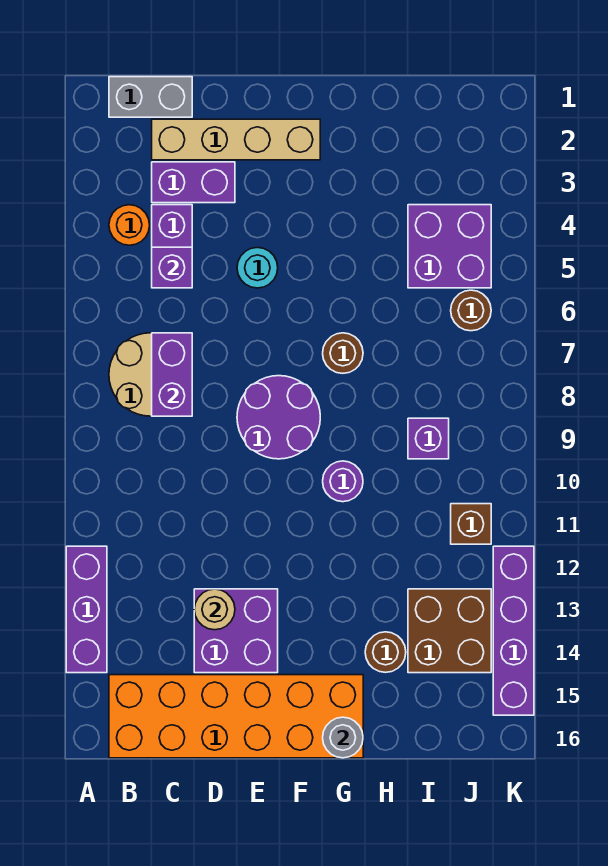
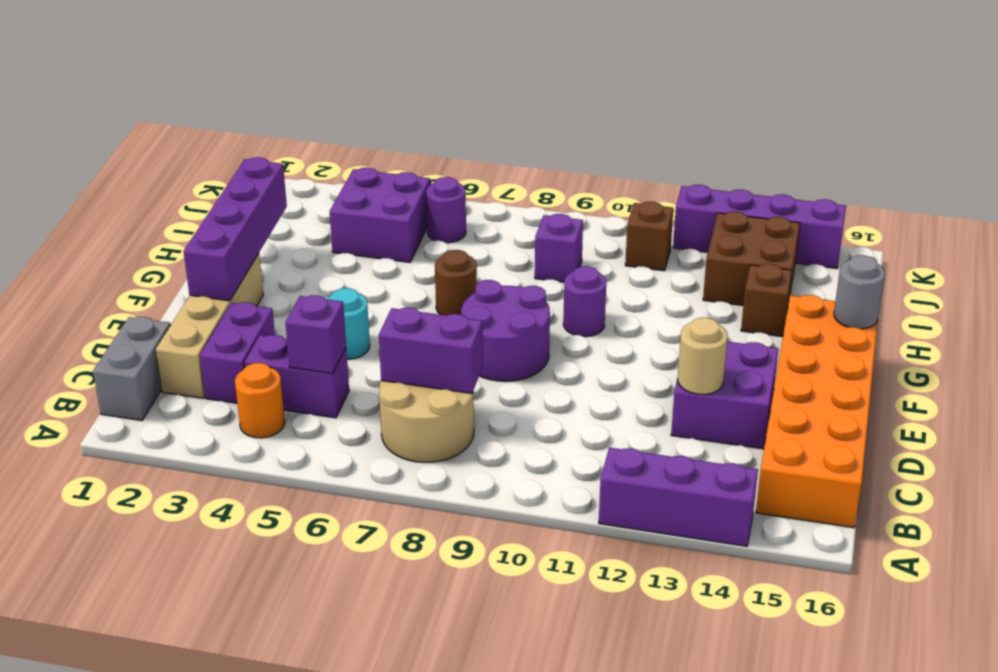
none -> purple brick E2:H2 level 2
brown round brick H14 level 1 -> brown brick H14 level 1
brown round brick J6 level 1 -> purple round brick J6 level 1

